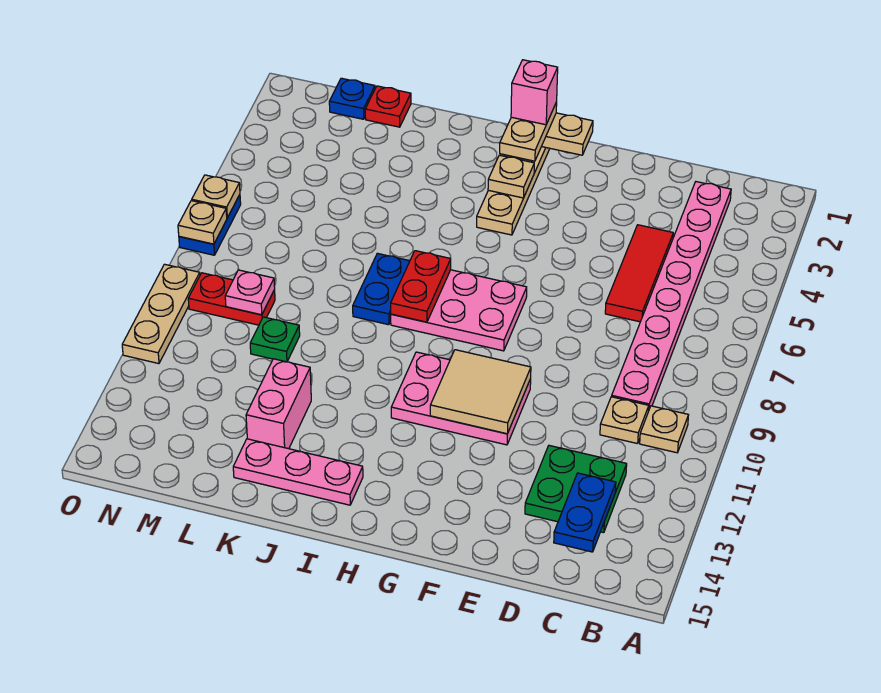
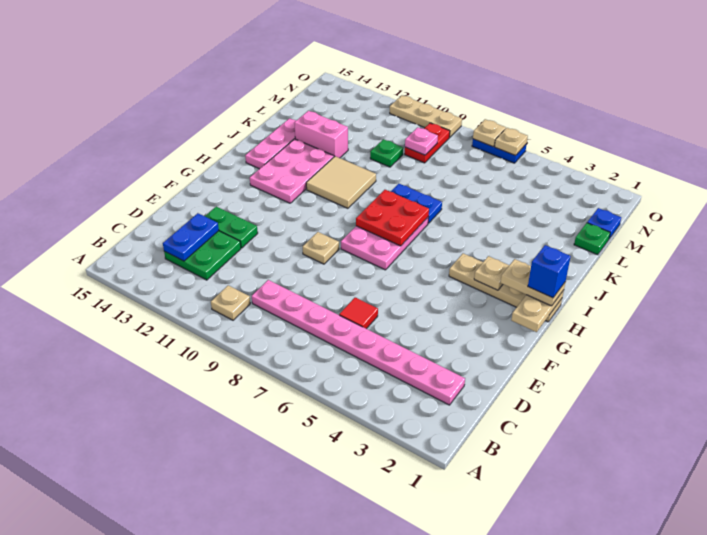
tan plate C10 level 1 -> tan plate F9 level 1
blue plate C13:C14 level 2 -> blue plate C13:D13 level 2
red tile D4:D6 level 1 -> red tile D6 level 1
none -> green plate E12:E13 level 1
pink plate F10:H11 level 1 -> pink plate H12:J13 level 1
tan tile F10:G11 level 2 -> tan tile I10:J11 level 1
pink brick H1 level 4 -> blue brick H1 level 4
red plate I7:I8 level 2 -> red plate H7:I8 level 2
red plate L1 level 1 -> green plate L1 level 1

